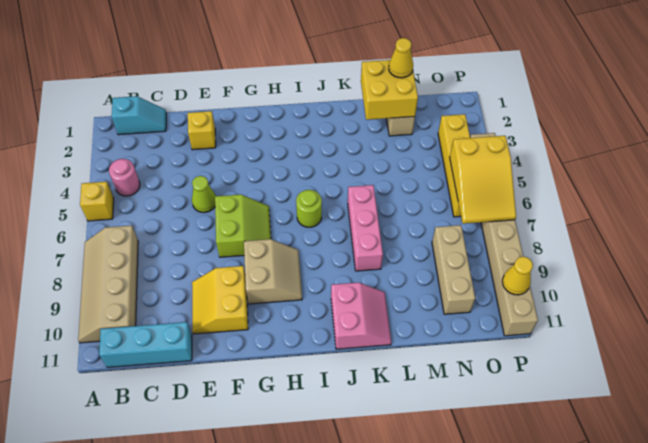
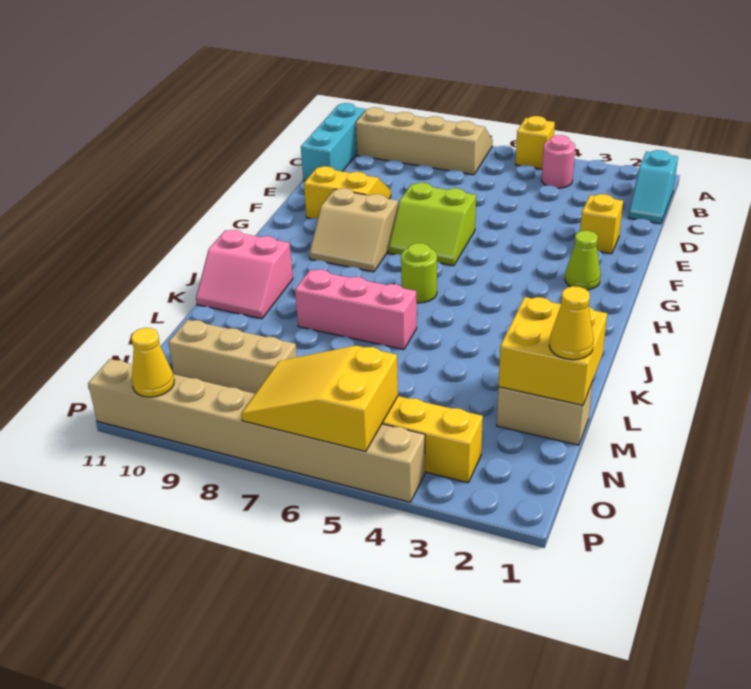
lime cone E5 level 1 -> lime cone G2 level 1

